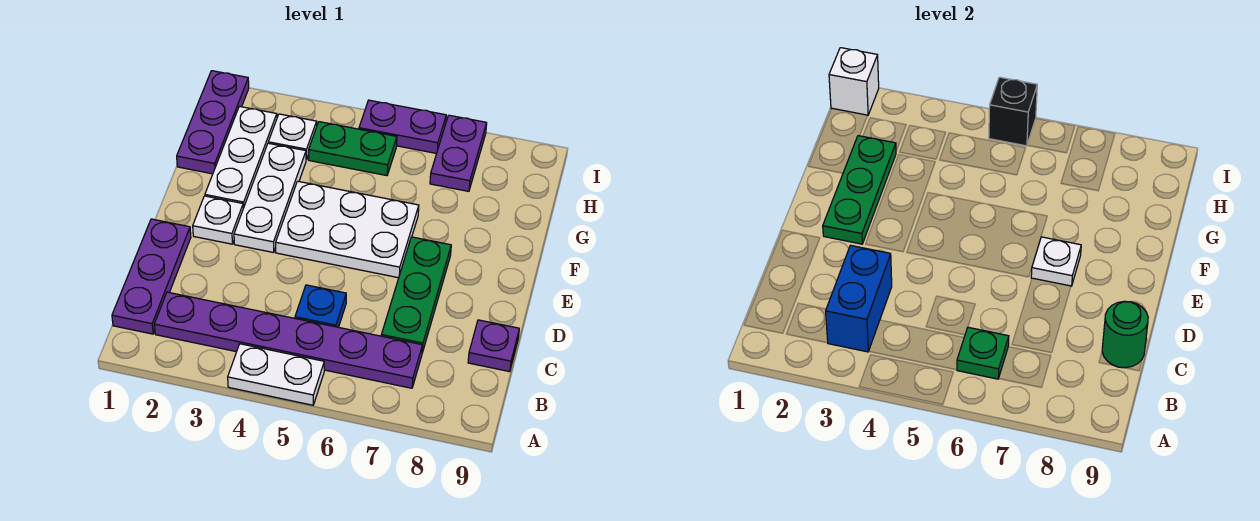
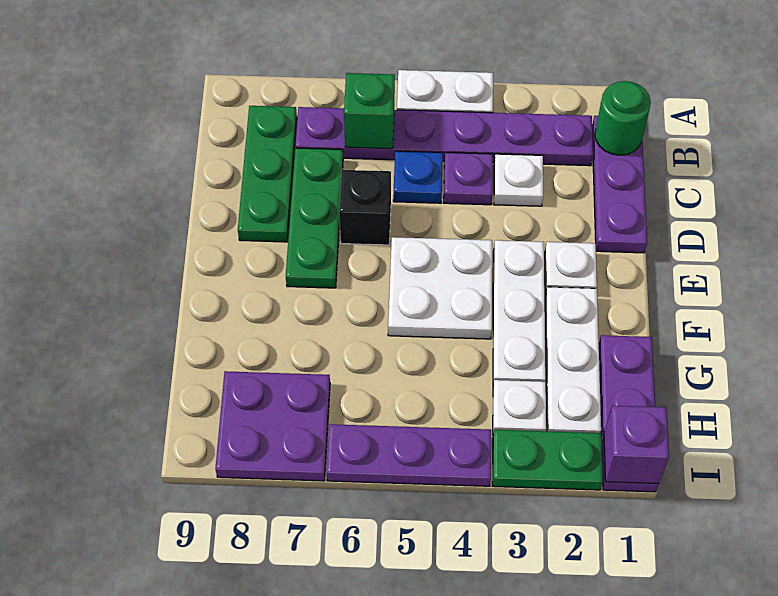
blue brick B3:C3 level 2 -> none
green plate B6 level 2 -> green brick B6 level 2
purple plate C9 level 1 -> purple plate C4 level 1
green round brick C9 level 2 -> green round brick B1 level 2
green plate E2:G2 level 2 -> green plate B8:D8 level 1
white plate E4:F6 level 1 -> white plate E4:F5 level 1
white plate E7 level 2 -> white plate C3 level 1
green plate H4:H5 level 1 -> green plate I2:I3 level 1
purple plate H7:I7 level 1 -> purple plate H7:I8 level 1
white brick I1 level 2 -> purple brick I1 level 2
purple plate I5:I6 level 1 -> purple plate I4:I6 level 1
black brick I5 level 2 -> black brick D6 level 1

